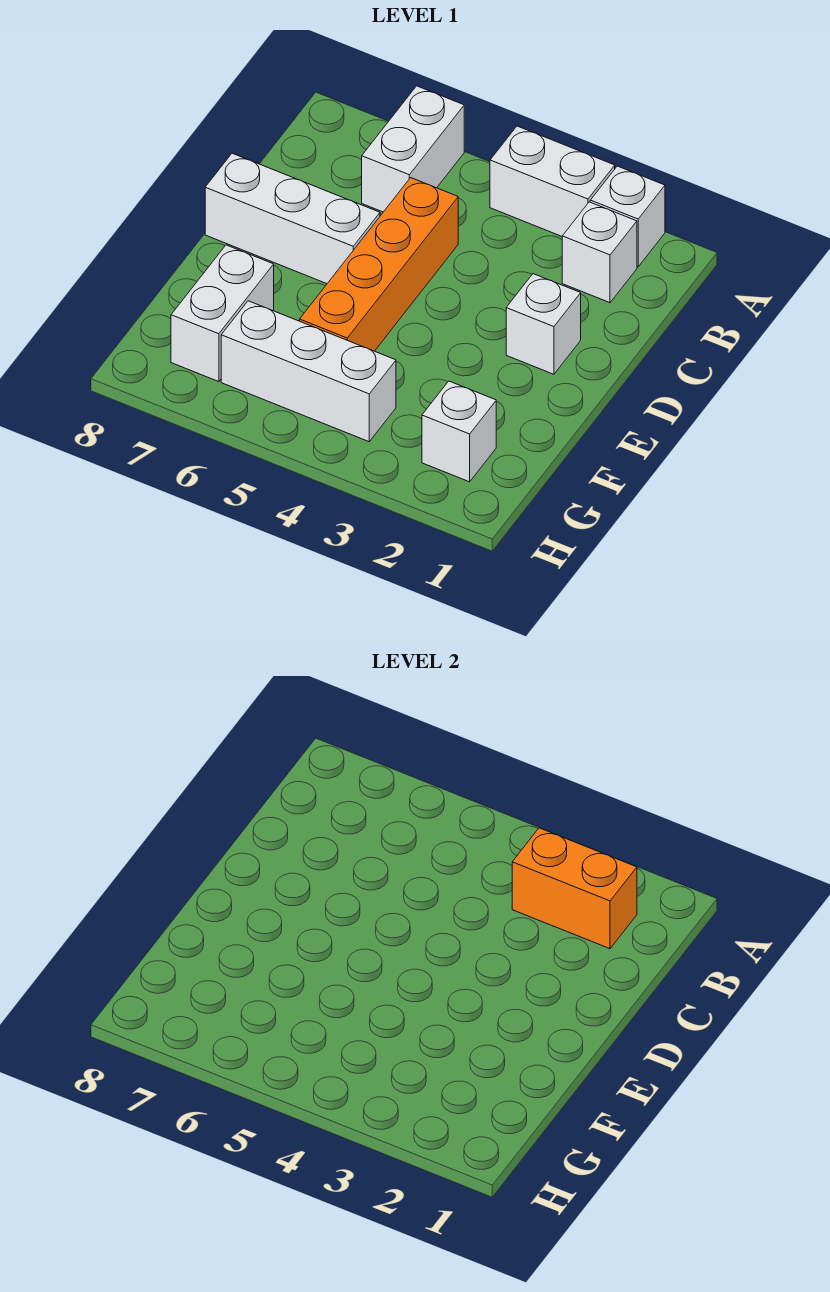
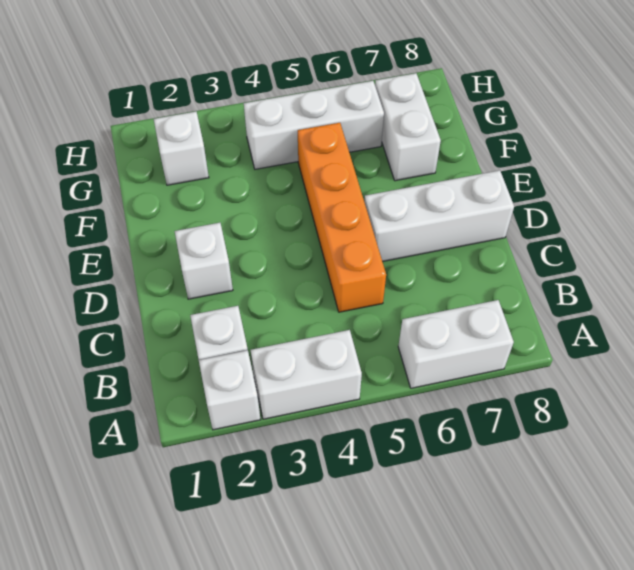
white brick A6:B6 level 1 -> white brick A6:A7 level 1
orange brick B2:B3 level 2 -> none

